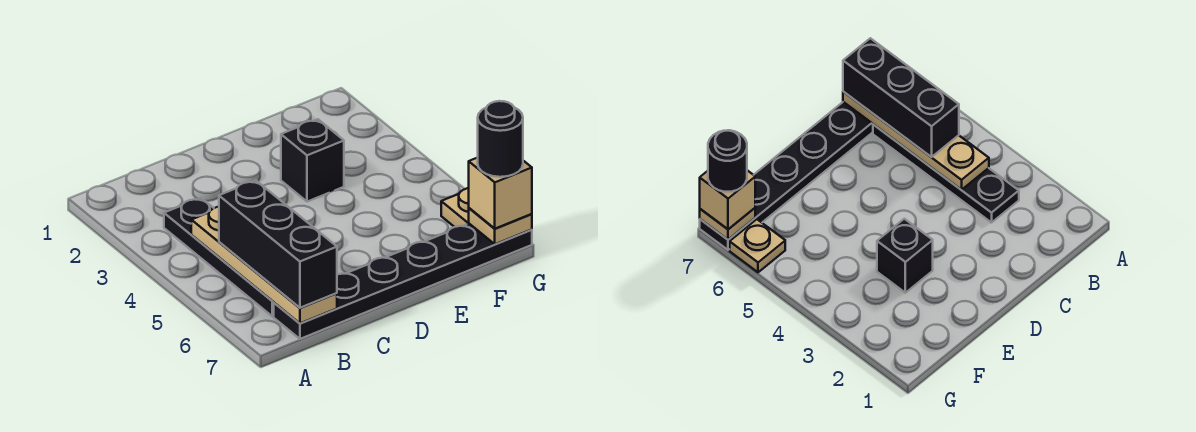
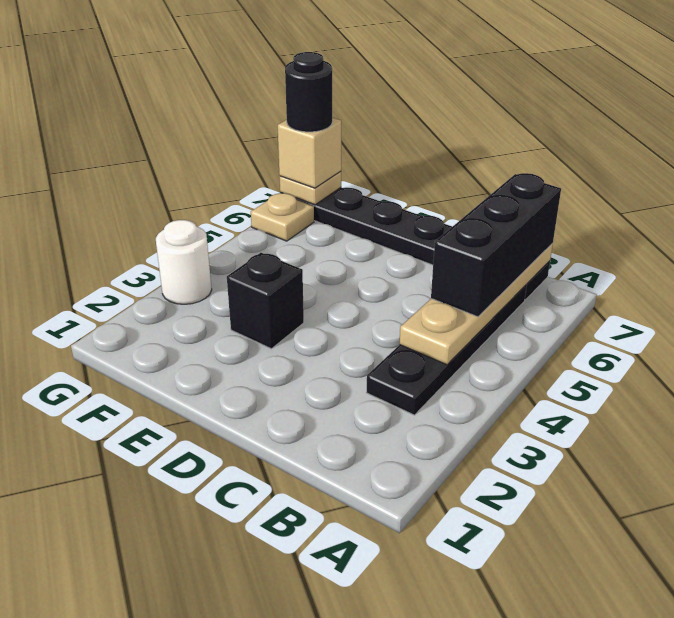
none -> white round brick G3 level 1

